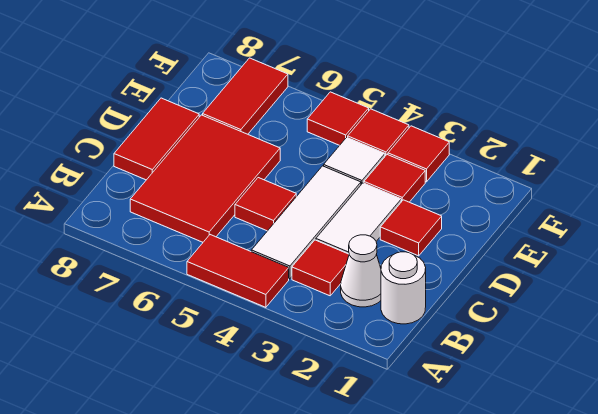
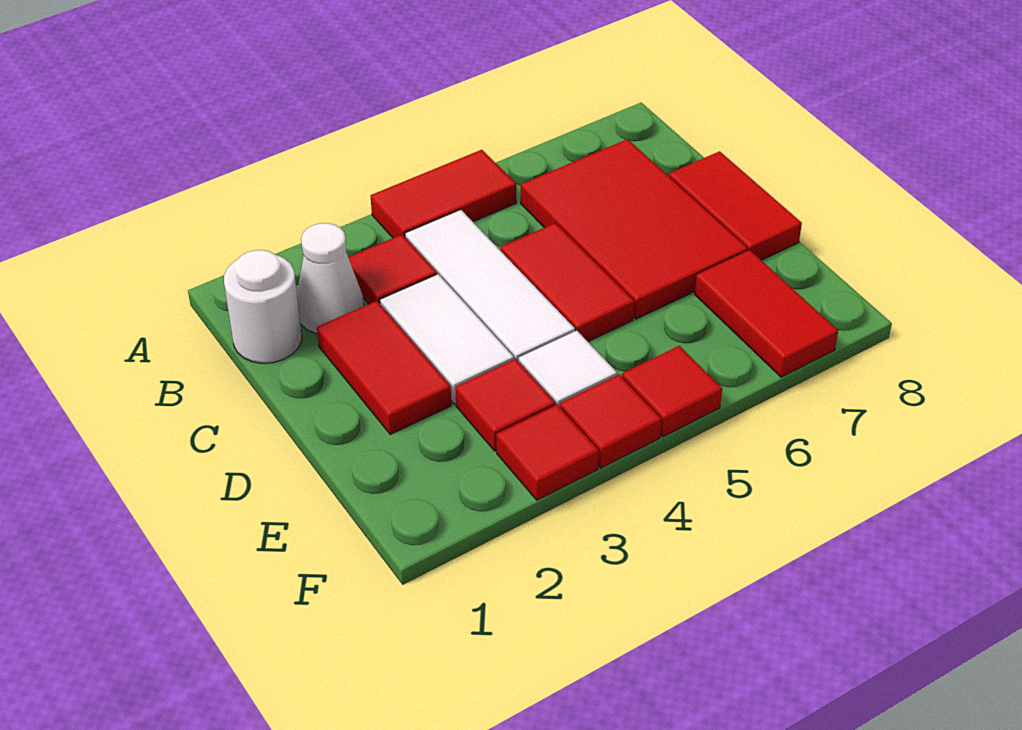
red tile C5 level 1 -> red tile C5:D5 level 1
red tile D2 level 1 -> red tile C2:D2 level 1

